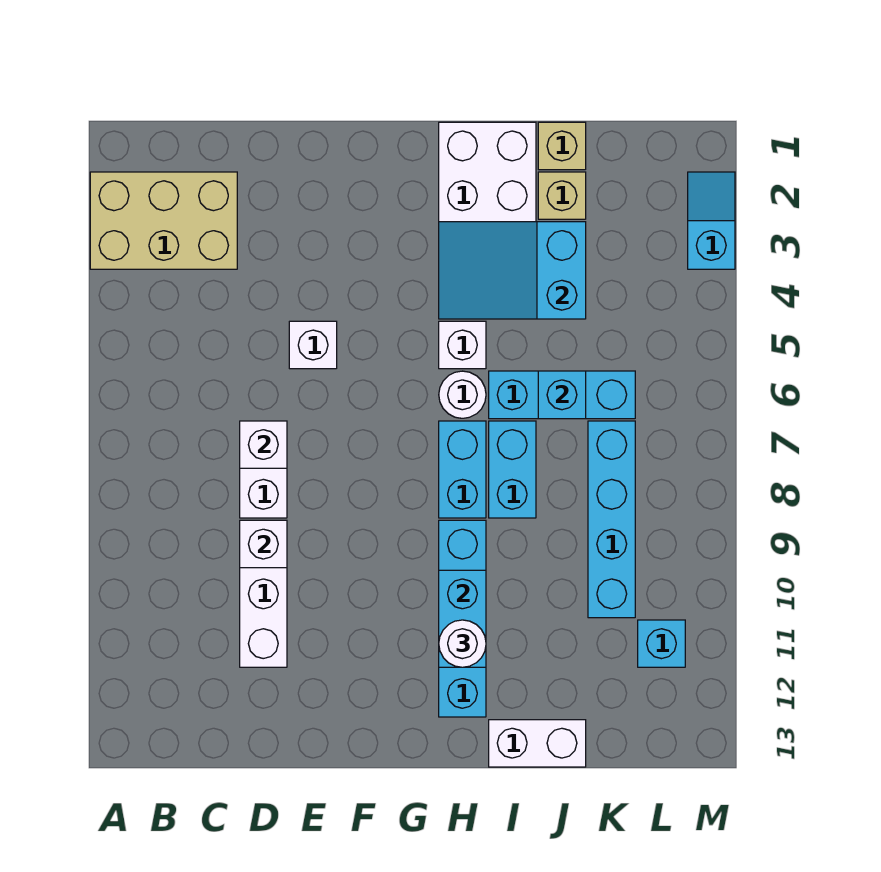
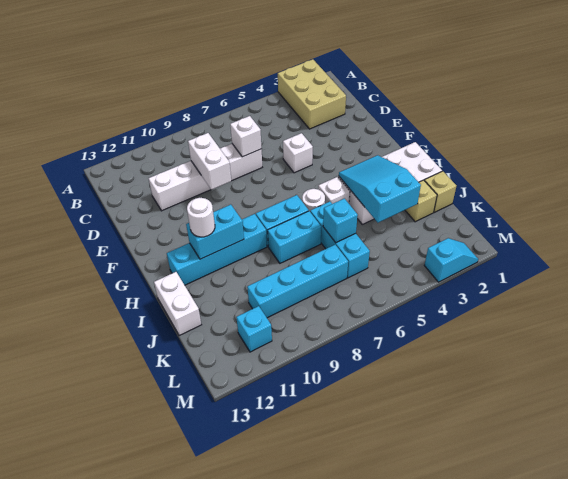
white brick D9 level 2 -> white brick D9:E9 level 2

